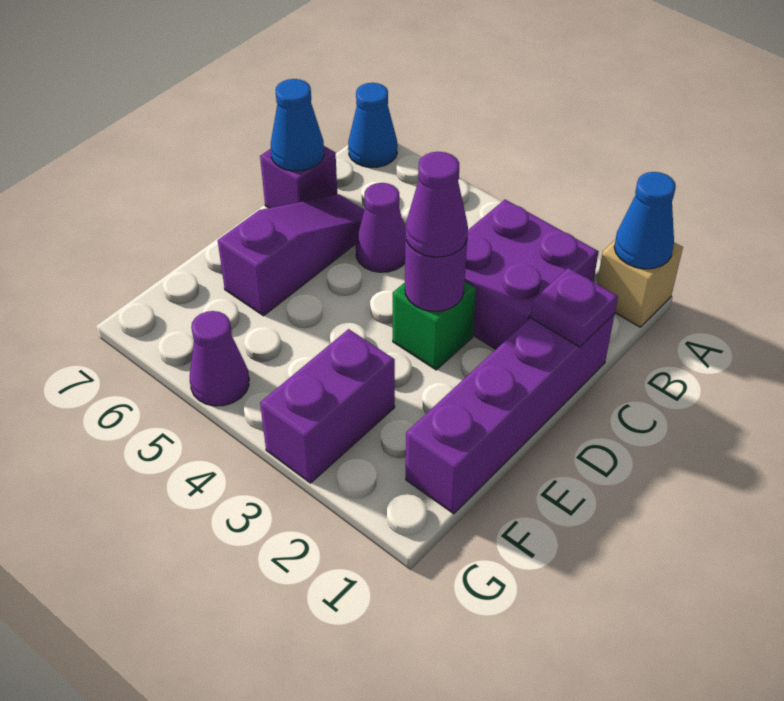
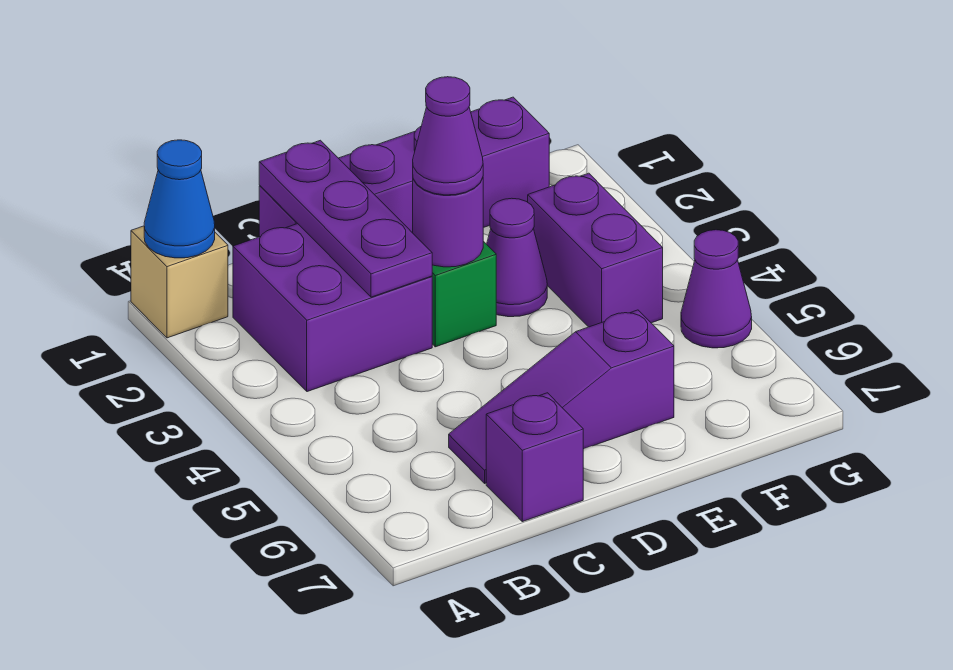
blue cone A7 level 1 -> none
purple plate C1 level 2 -> purple plate C1:C3 level 2
purple cone C5 level 1 -> purple cone E3 level 1
blue cone C7 level 2 -> none
purple brick F3:G3 level 1 -> purple brick F3:F4 level 1

